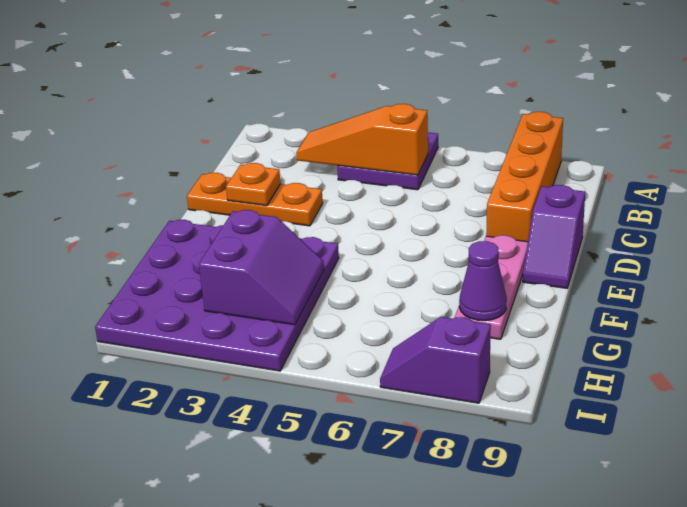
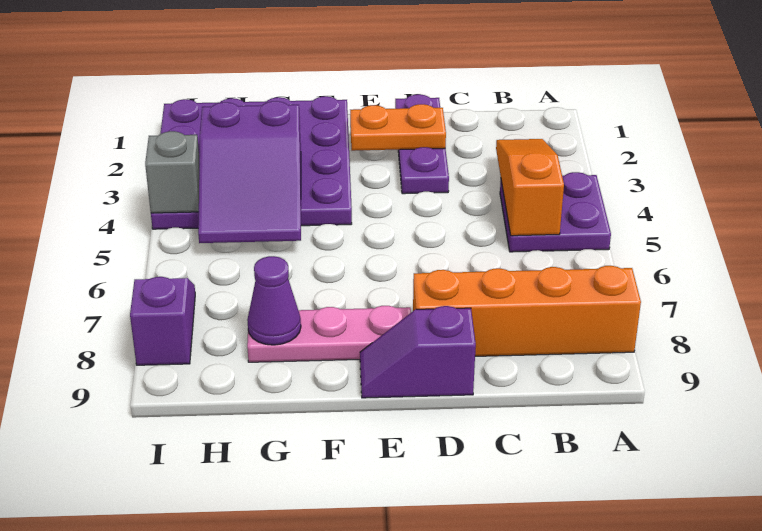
orange plate D1:D3 level 1 -> purple plate D1:D3 level 1
orange plate D2 level 2 -> orange plate D2:E2 level 2
purple slope G3:H4 level 2 top 3 -> purple slope G3:H5 level 2 top 3
none -> grey brick I4 level 2

